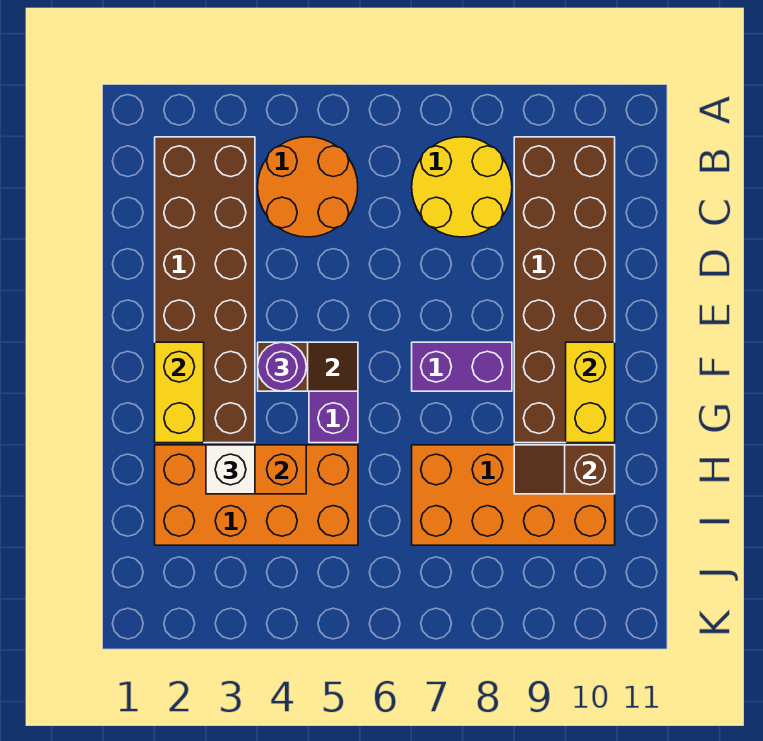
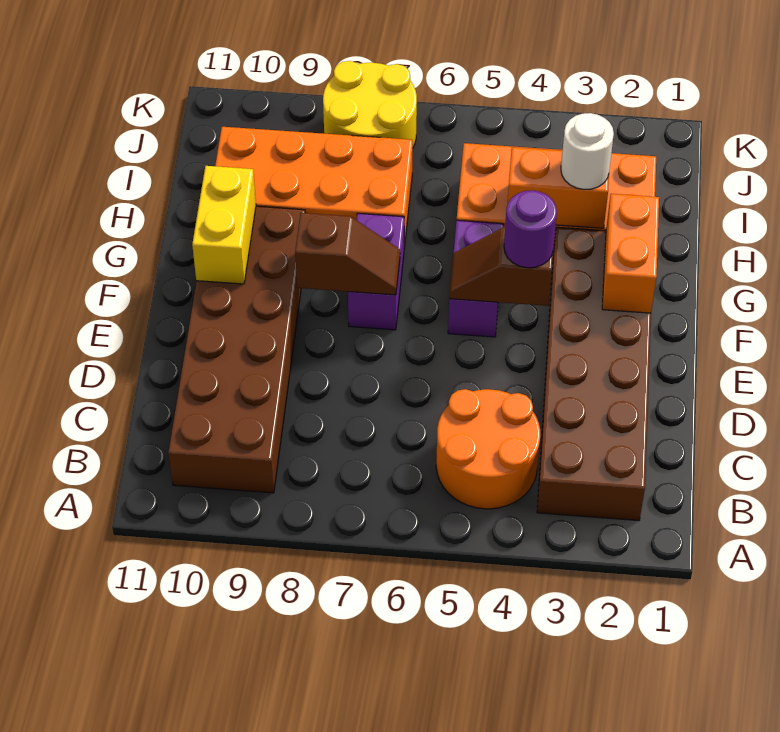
yellow round brick B7:C8 level 1 -> yellow round brick J7:K8 level 1
yellow brick F2:G2 level 2 -> orange brick F2:G2 level 2
purple brick F7:F8 level 1 -> purple brick F7:G7 level 1
white brick H3 level 3 -> white round brick H3 level 3
brown slope H9:H10 level 2 top 10 -> brown slope F7:F8 level 2 top 8

